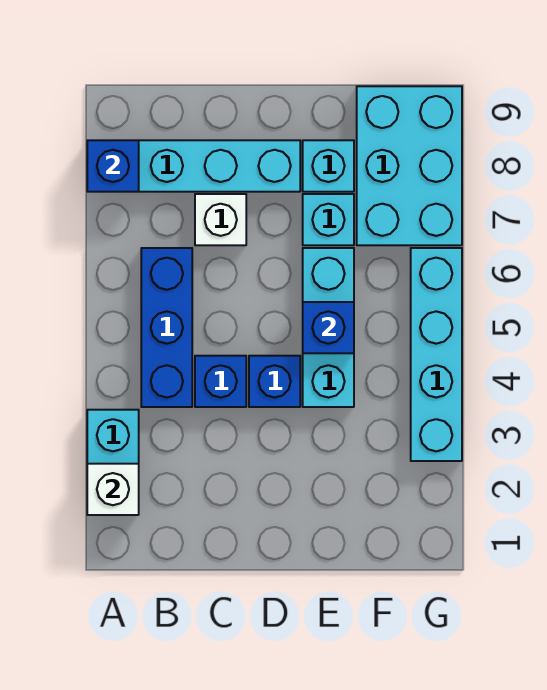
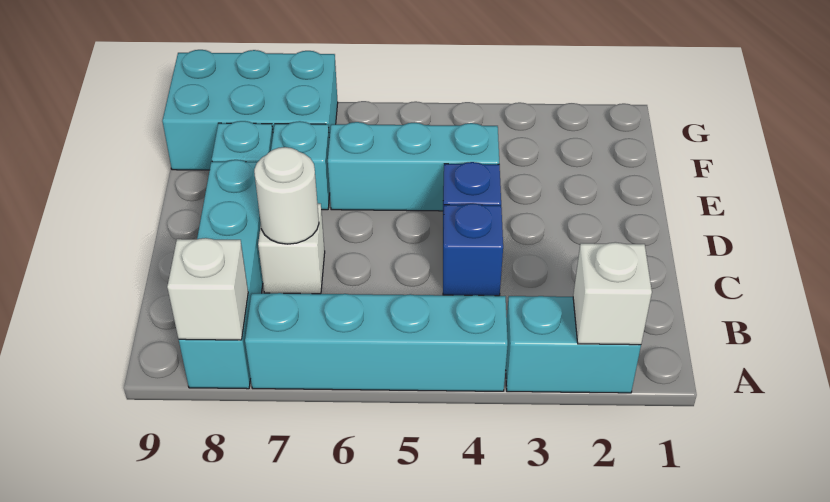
blue brick A8 level 2 -> white brick A8 level 2
blue brick B4:B6 level 1 -> none
none -> white round brick C7 level 2
blue brick E5 level 2 -> none
cyan brick G3:G6 level 1 -> cyan brick A4:A7 level 1

